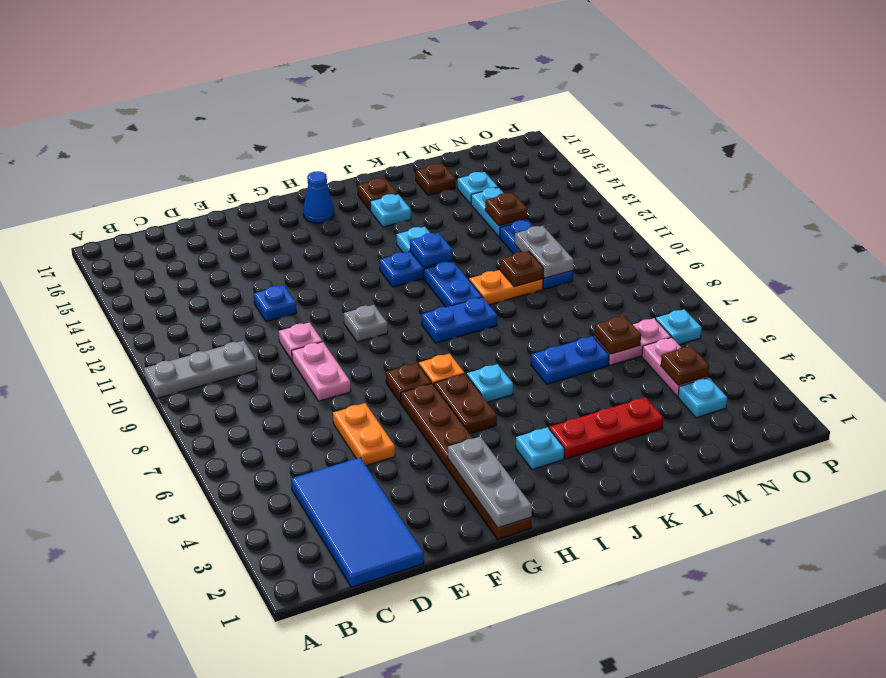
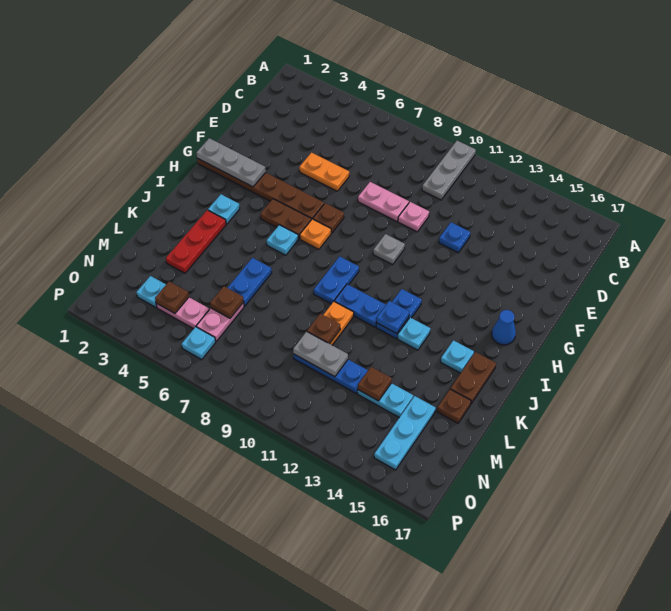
blue tile C1:D4 level 1 -> none
brown plate J16 level 1 -> brown plate J16:K16 level 1
cyan plate M15 level 1 -> cyan plate M15:O15 level 1

